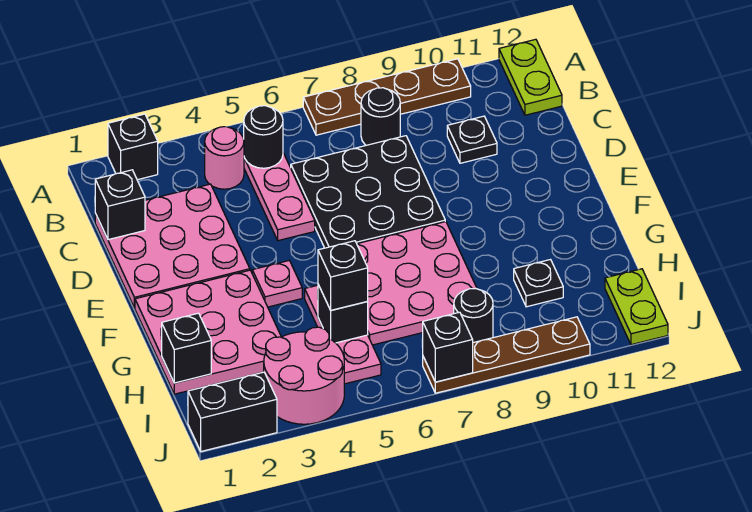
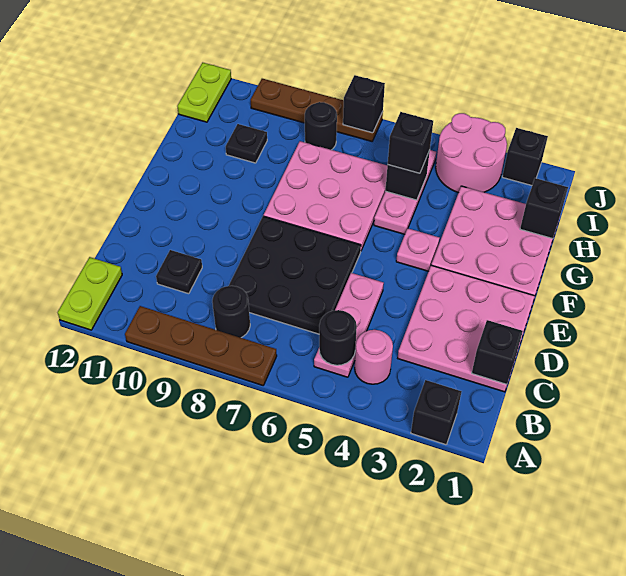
black brick J1:J2 level 1 -> black brick J2 level 1

